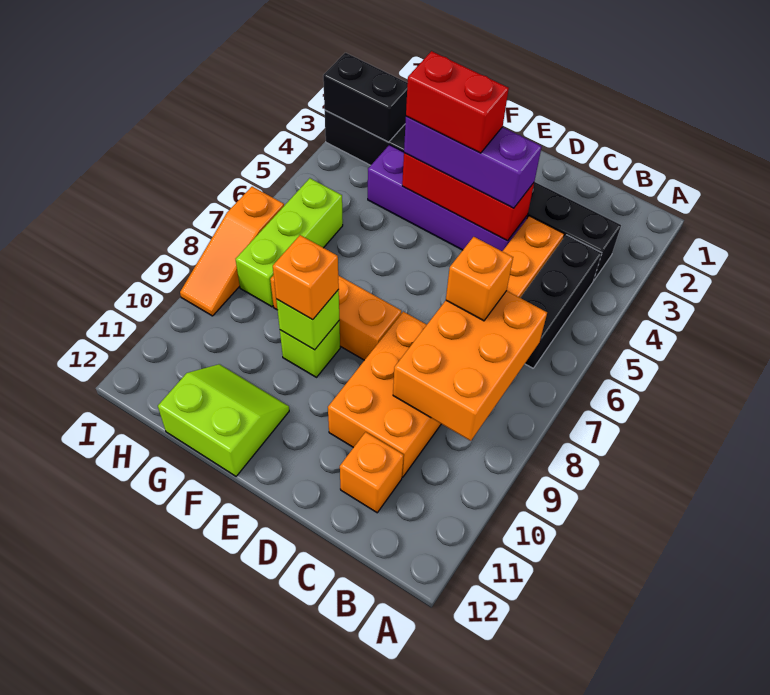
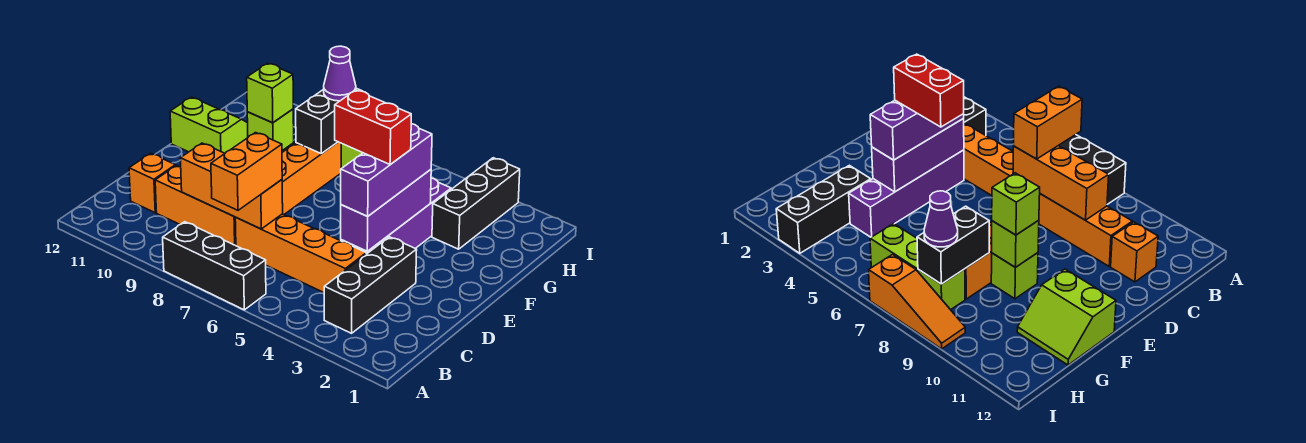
black brick B4:B6 level 1 -> black brick A6:A8 level 1
orange brick B7:C9 level 2 -> orange brick C7:C9 level 2
orange brick C7 level 3 -> orange brick B7:C7 level 3
orange brick C8:D10 level 1 -> orange brick C8:C10 level 1
red brick D4:F4 level 2 -> purple brick D4:F4 level 2
red brick E4:F4 level 4 -> red brick E4:E5 level 4
orange brick F9 level 3 -> lime brick F9 level 3
lime slope F11:G12 level 1 top 12 -> lime slope F11:G12 level 1 top F
black brick H3:I3 level 2 -> black brick G8:H8 level 2
none -> purple cone H8 level 3

